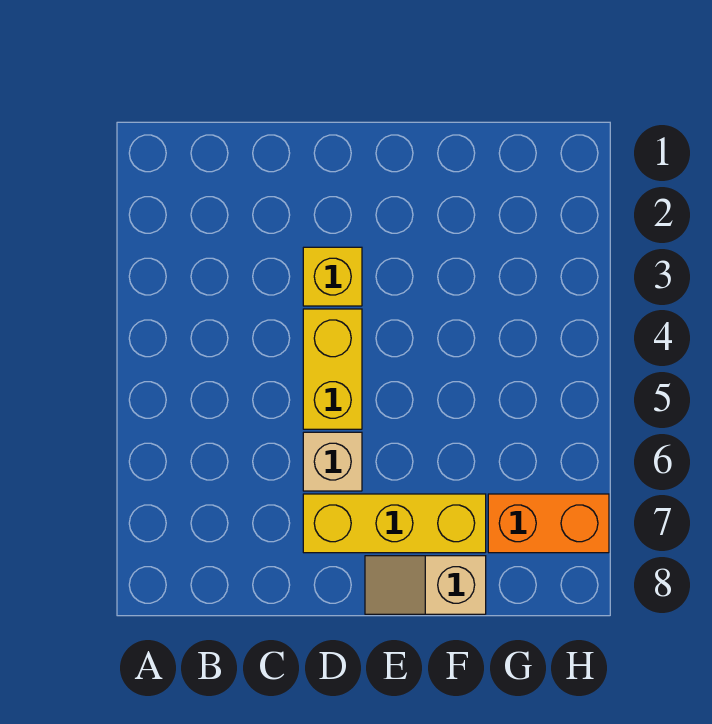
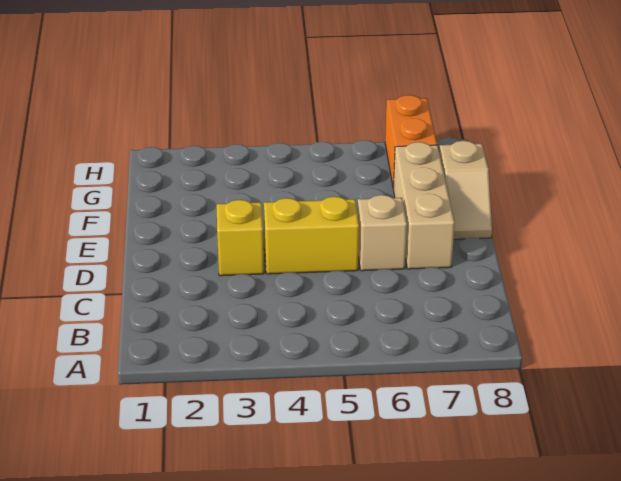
yellow brick D7:F7 level 1 -> tan brick D7:F7 level 1

